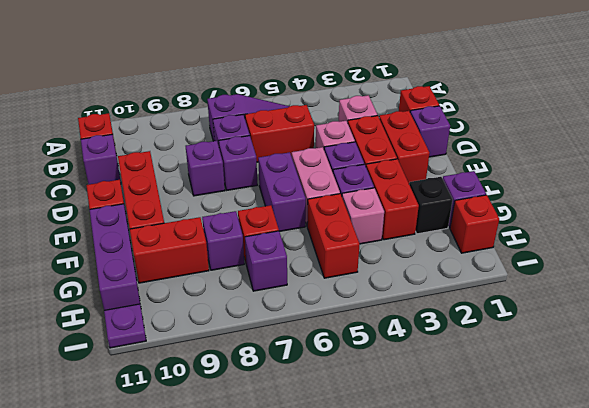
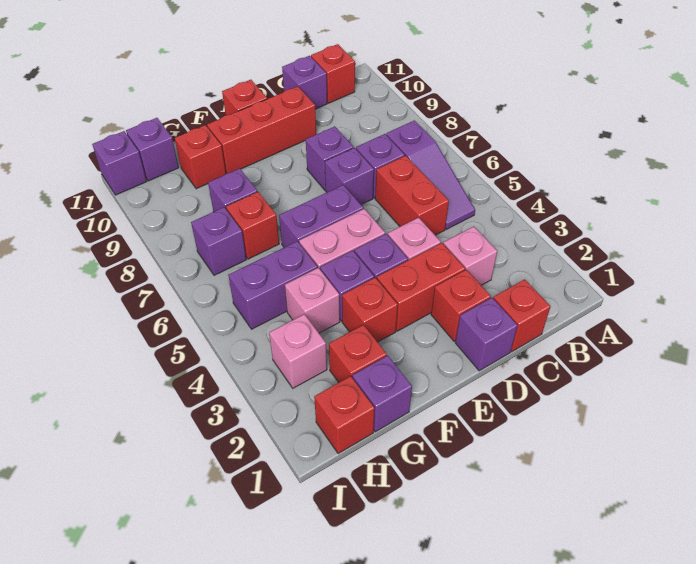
red brick D2:E2 level 1 -> red brick D2 level 1
red brick F3:G3 level 1 -> red brick F3 level 1
purple brick F11:H11 level 1 -> purple brick H11 level 1
black brick G2 level 1 -> red brick G2 level 1
red brick G5:H5 level 1 -> purple brick G5:H5 level 1
red brick G9:G10 level 1 -> red brick G10 level 1
none -> pink brick H3 level 1
purple plate I11 level 1 -> purple brick I11 level 1

